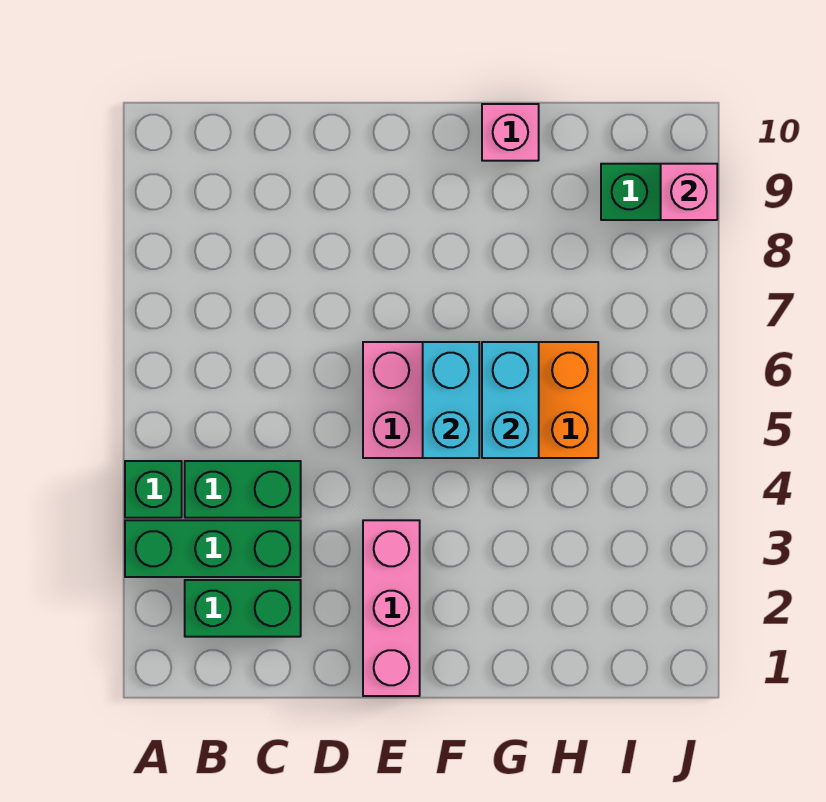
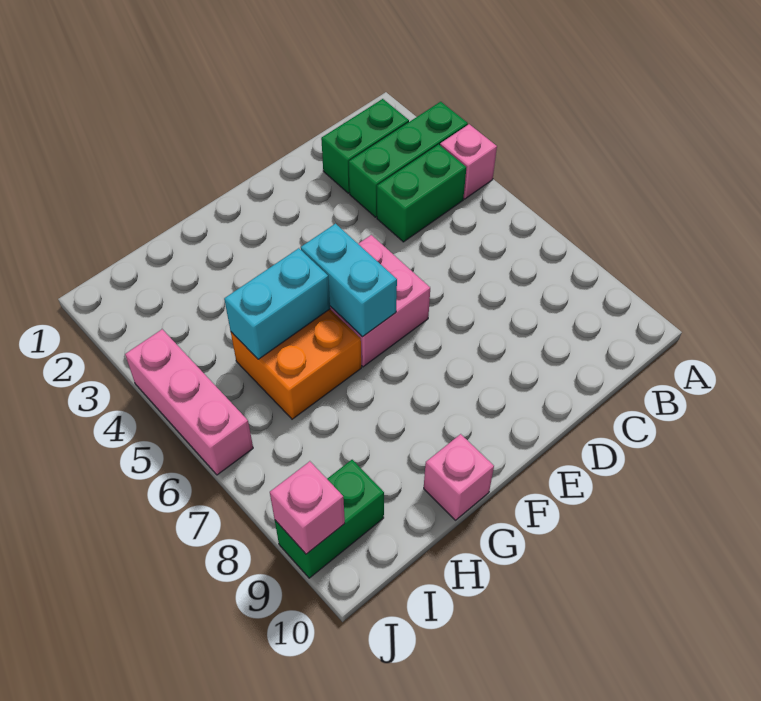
green brick A4 level 1 -> pink brick A4 level 1
pink brick E1:E3 level 1 -> pink brick J4:J6 level 1
cyan brick G5:G6 level 2 -> cyan brick G5:H5 level 2

